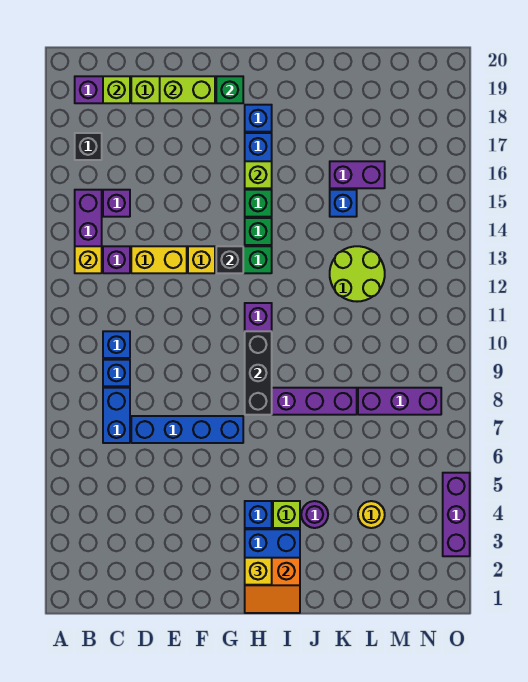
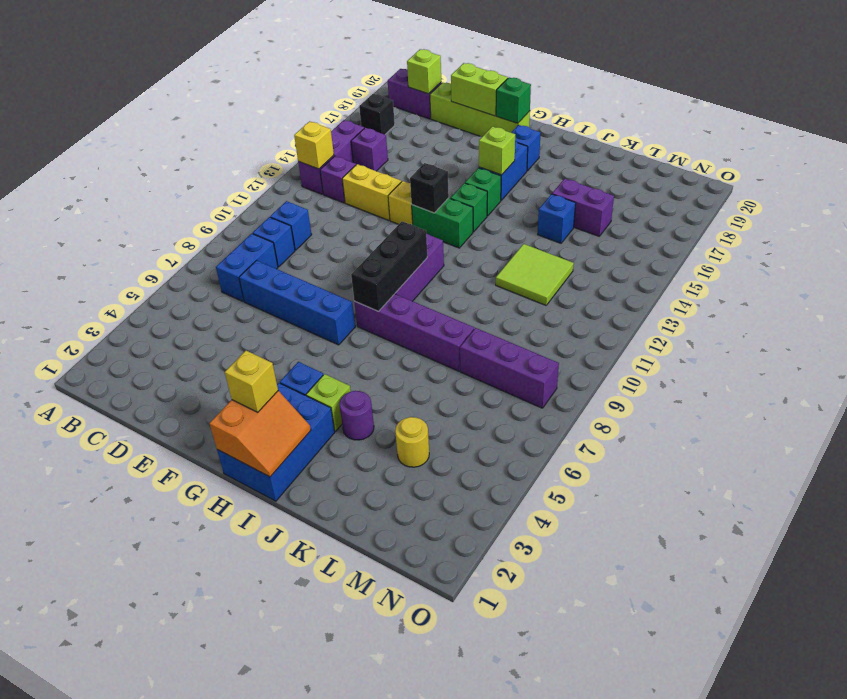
orange slope H1:I2 level 2 top 2 -> orange slope H1:I2 level 2 top H
lime round brick K12:L13 level 1 -> lime tile K12:L13 level 1
purple brick O3:O5 level 1 -> none

